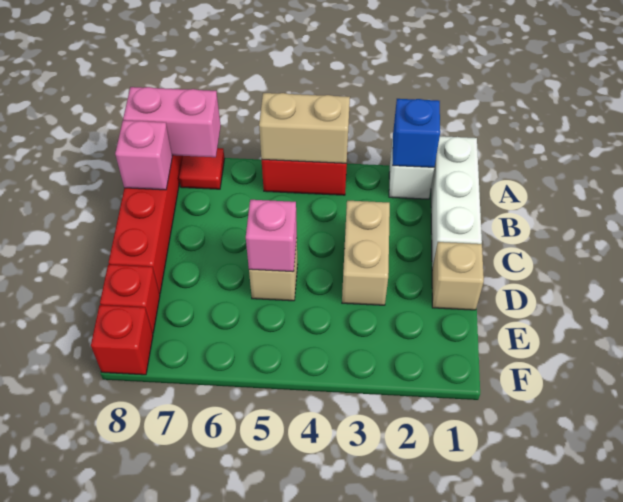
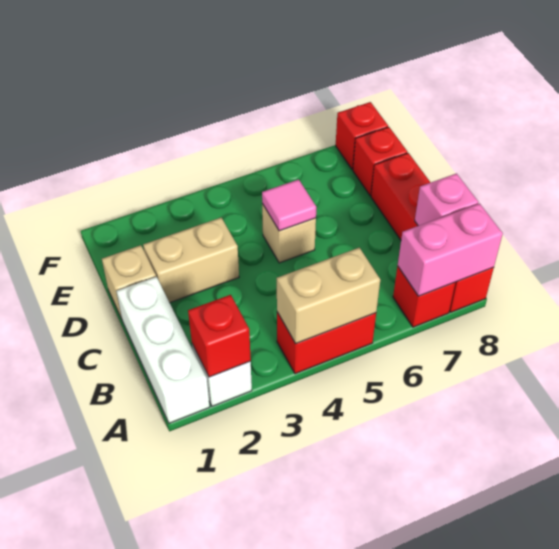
blue brick A2 level 2 -> red brick A2 level 2
red tile A7 level 1 -> red brick A7 level 1
tan brick C3:D3 level 1 -> tan brick D2:D3 level 1
pink brick D5 level 2 -> pink tile D5 level 2

